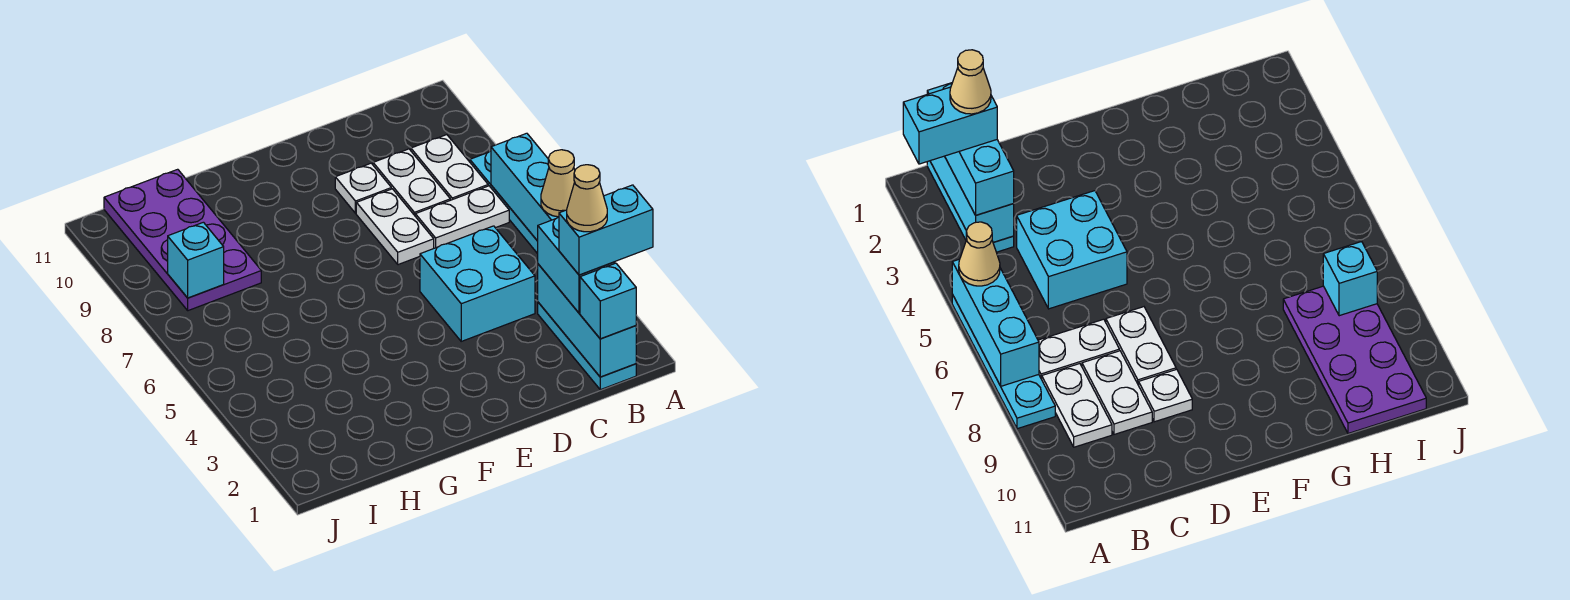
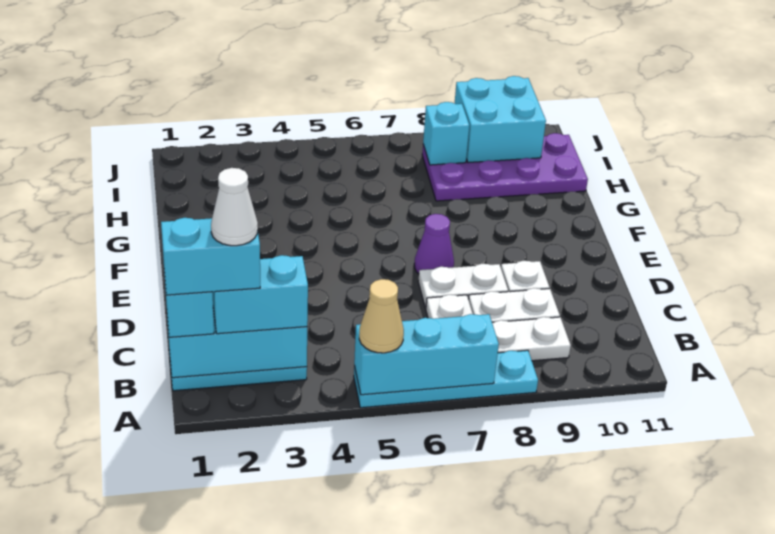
cyan brick A2:B2 level 4 -> cyan brick B1:B2 level 4
tan cone B2 level 5 -> white cone B2 level 5
cyan brick C4:D5 level 1 -> cyan brick I9:J10 level 2
none -> purple cone E7 level 1

